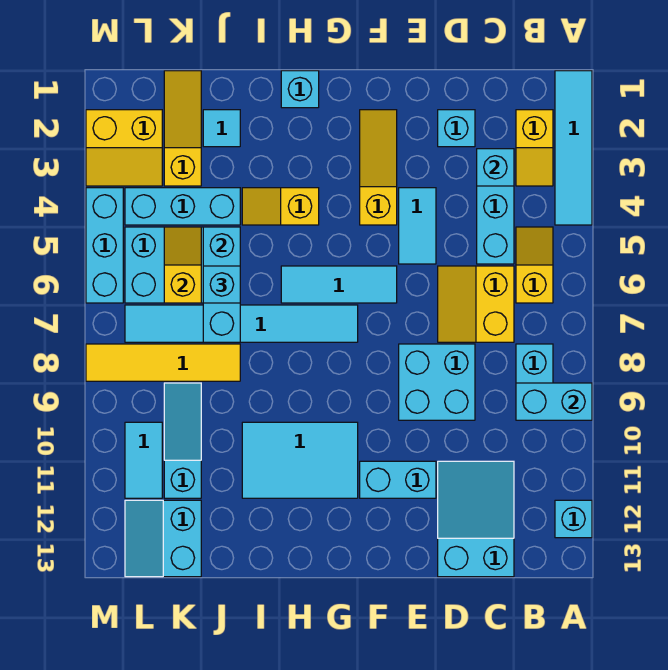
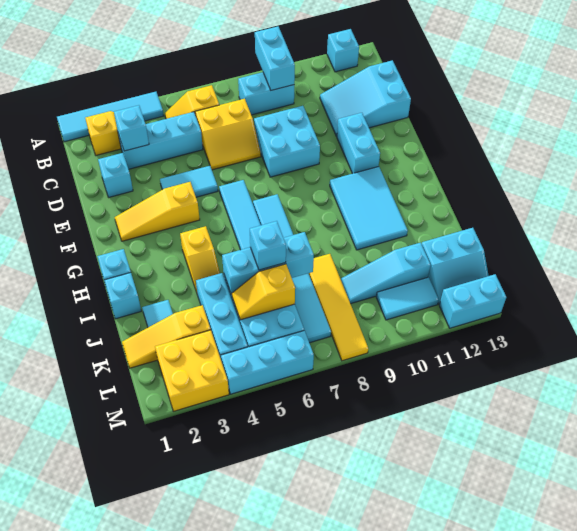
none -> cyan brick I1 level 1
yellow slope L2:M3 level 1 top 2 -> yellow brick L2:M3 level 1
none -> cyan brick M12:M13 level 1

